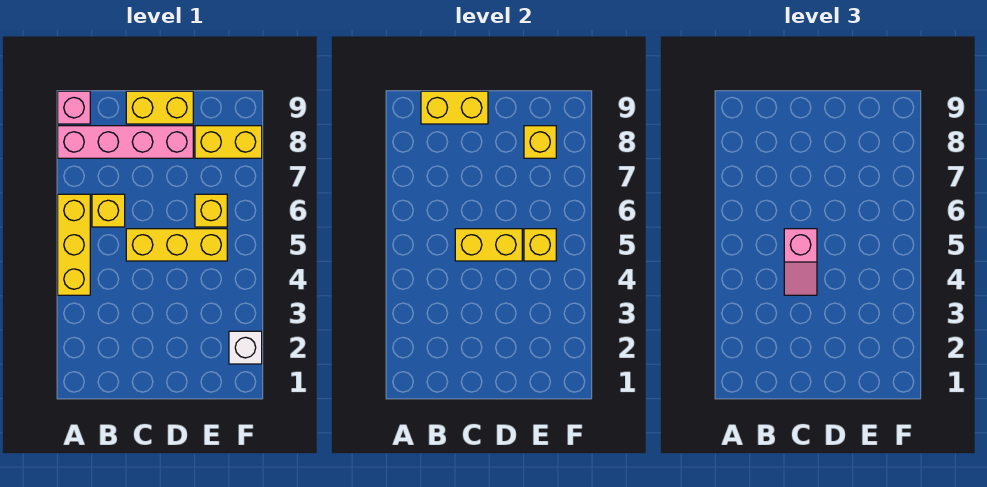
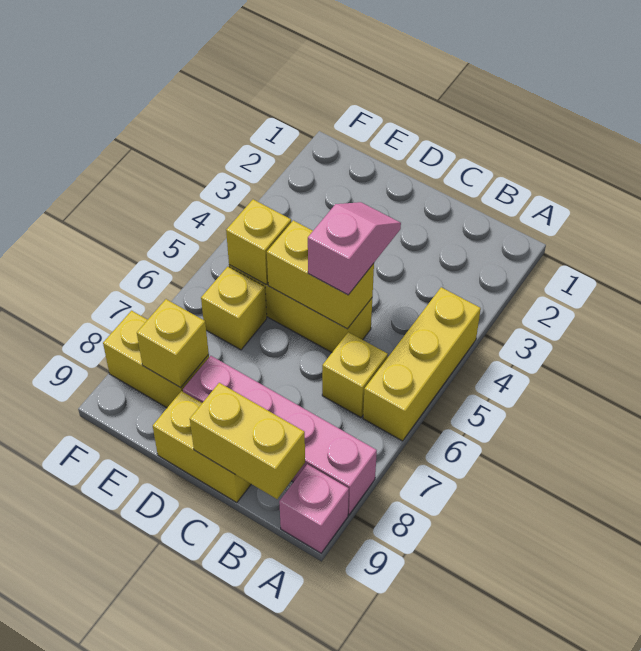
white brick F2 level 1 -> none

